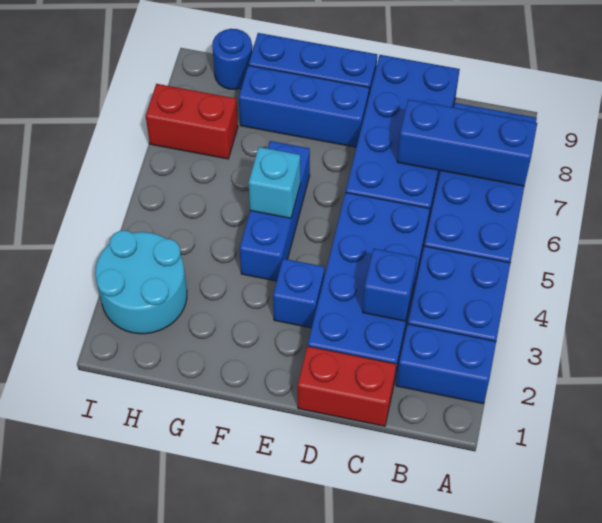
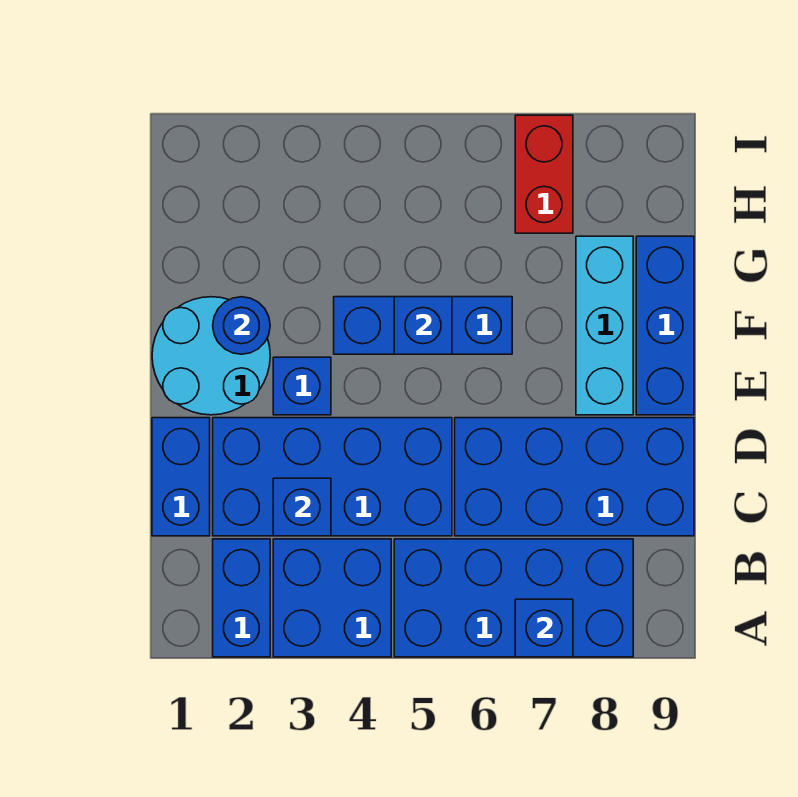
blue brick A7:C7 level 2 -> blue brick A7 level 2
red brick C1:D1 level 1 -> blue brick C1:D1 level 1
blue brick E8:G8 level 1 -> cyan brick E8:G8 level 1
cyan brick F5 level 2 -> blue brick F5 level 2
cyan round brick H2:I3 level 1 -> cyan round brick E1:F2 level 1
blue round brick H9 level 1 -> blue round brick F2 level 2

